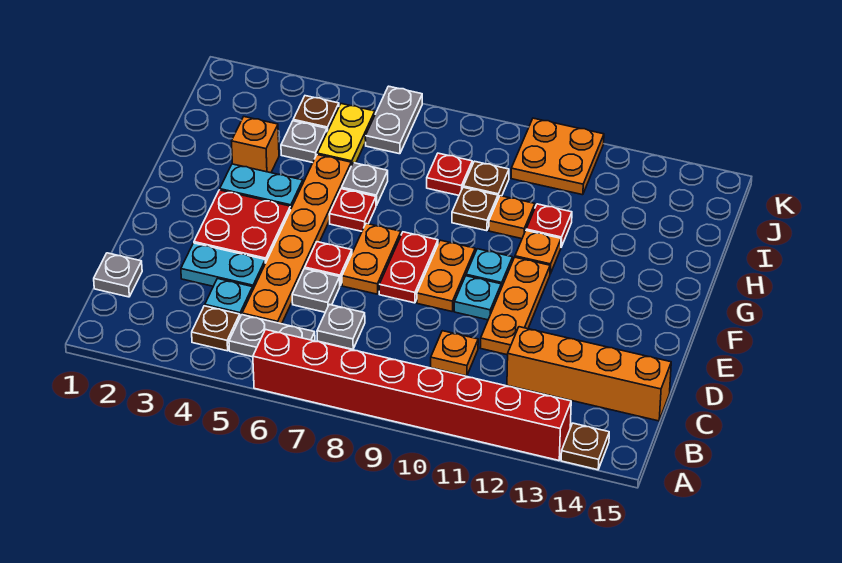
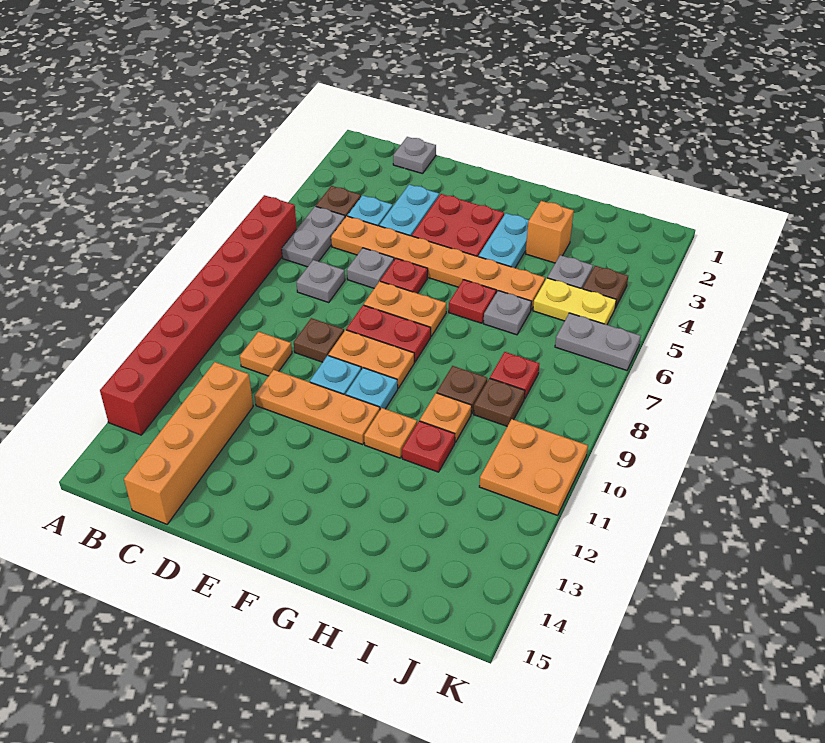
brown plate A14 level 1 -> brown plate D9 level 1

